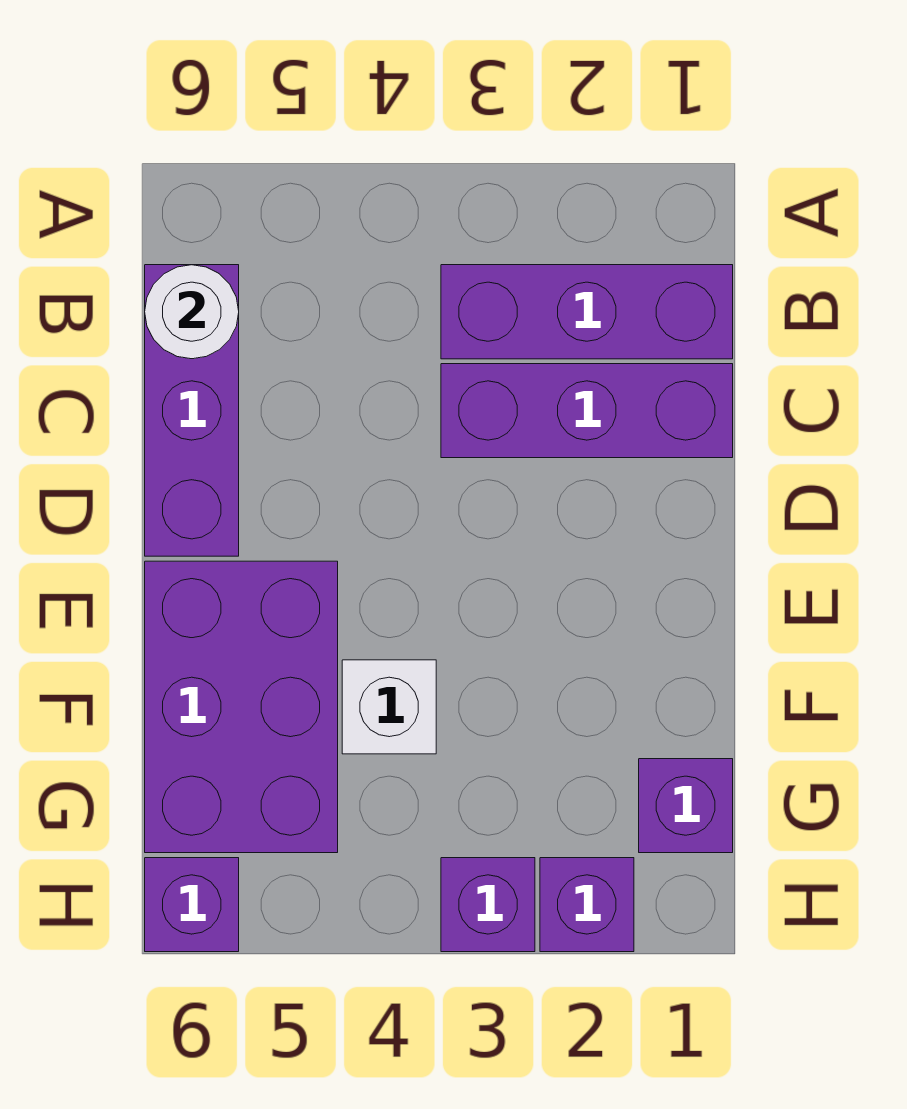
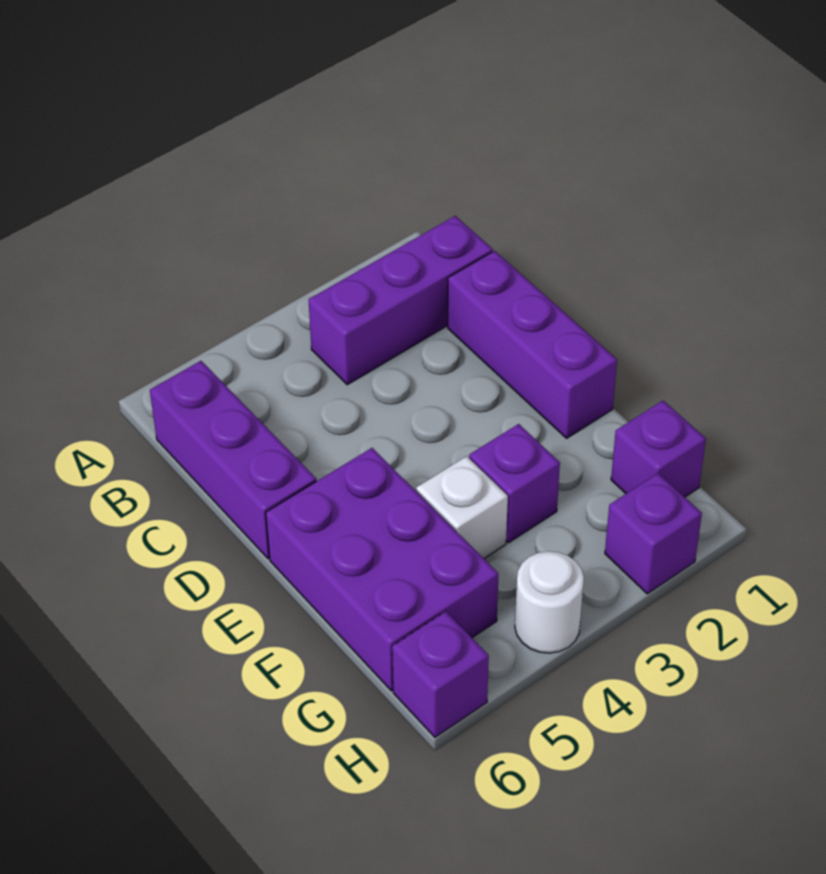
white round brick B6 level 2 -> white round brick H4 level 1
purple brick C1:C3 level 1 -> purple brick C1:E1 level 1
purple brick H3 level 1 -> purple brick F3 level 1

